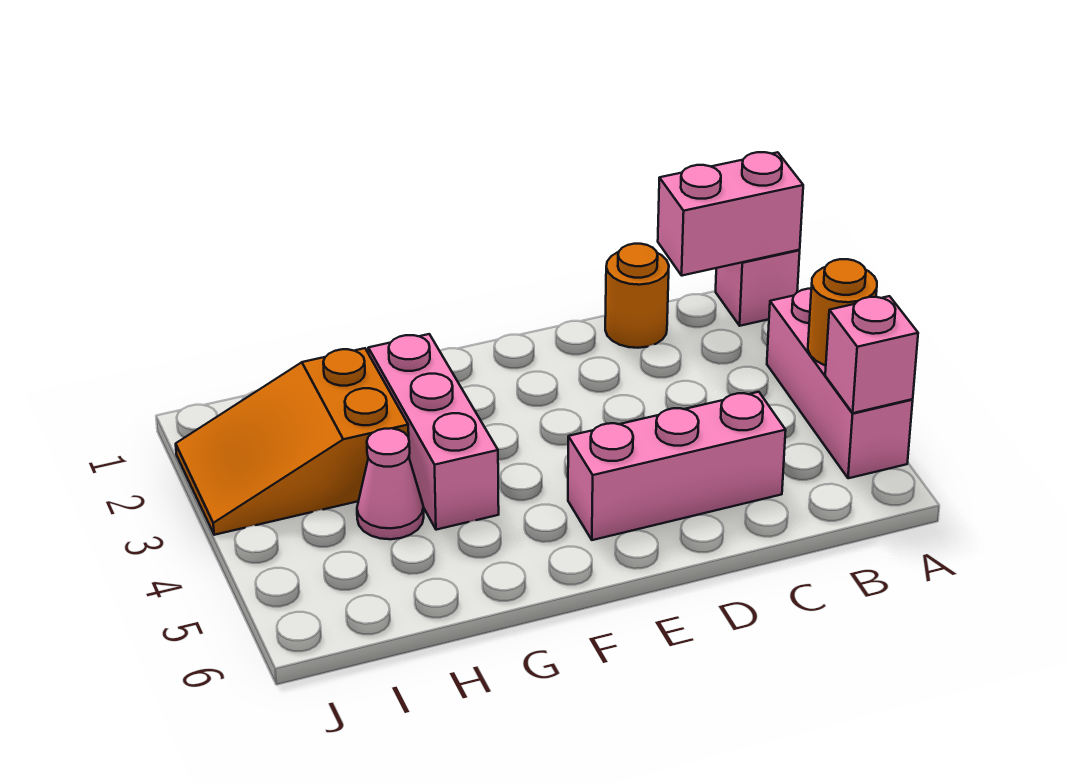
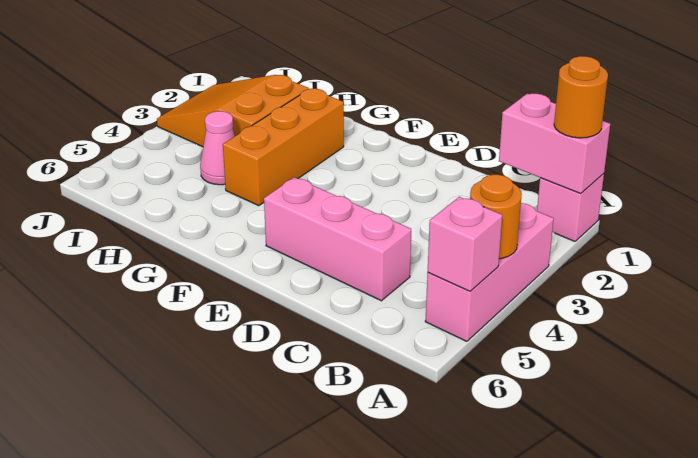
orange round brick C1 level 1 -> orange round brick A1 level 3
pink brick G2:G4 level 1 -> orange brick G2:G4 level 1

